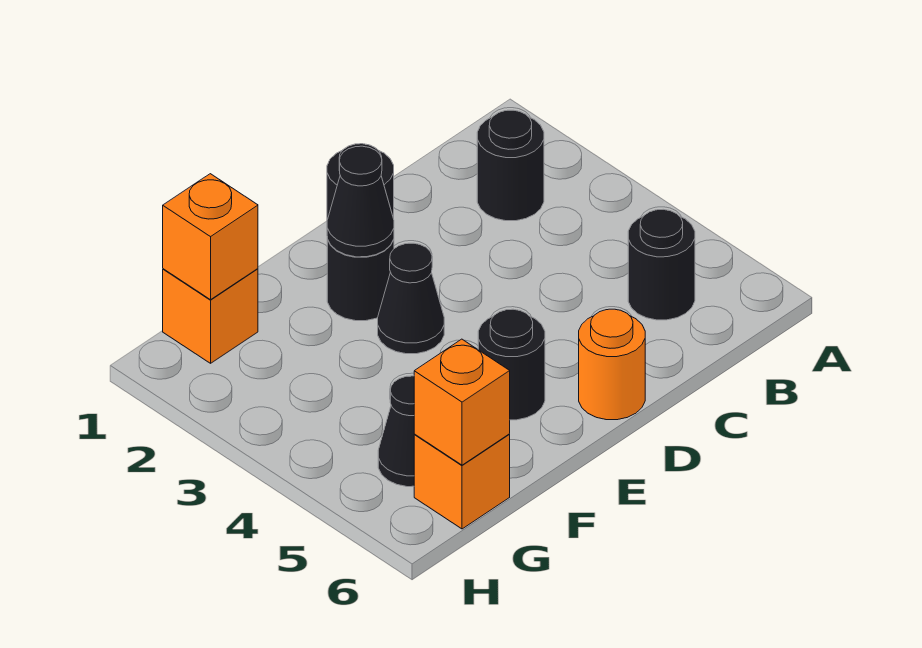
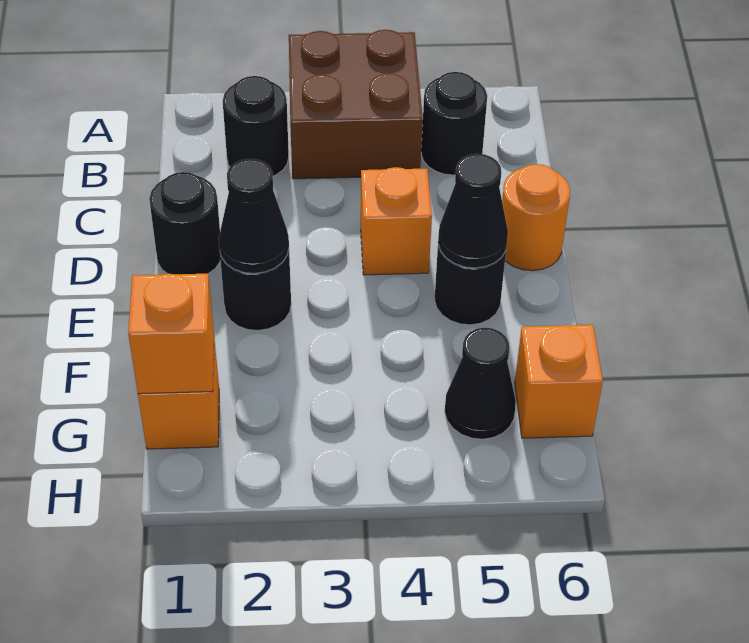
none -> brown brick A3:B4 level 1
black cone E3 level 1 -> black cone E5 level 2
orange brick G6 level 2 -> orange brick D4 level 1

